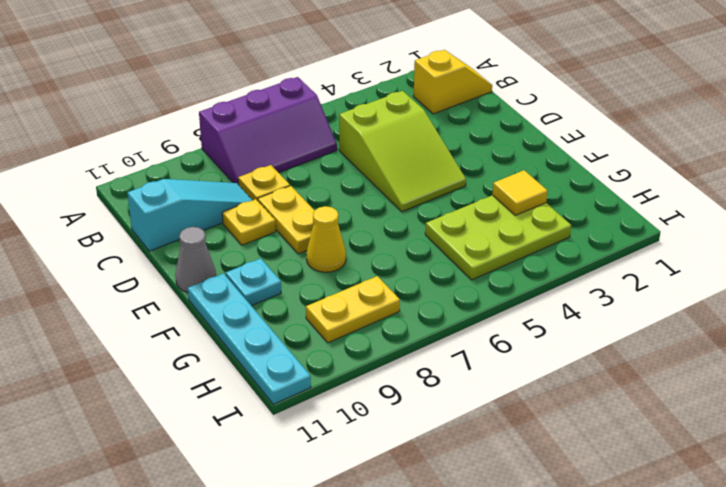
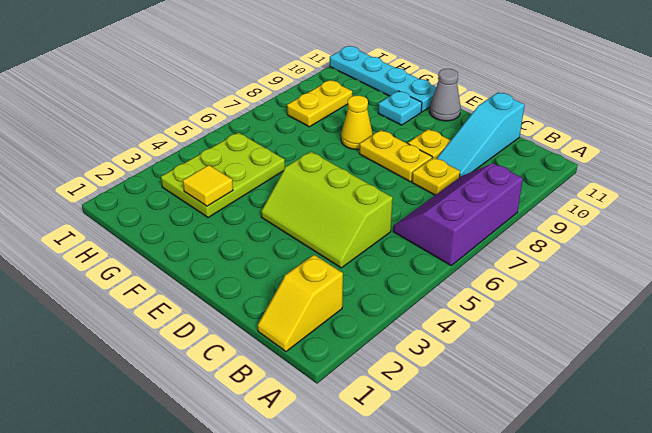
lime slope C4:E5 level 1 top C -> lime slope C4:E5 level 1 top 5

